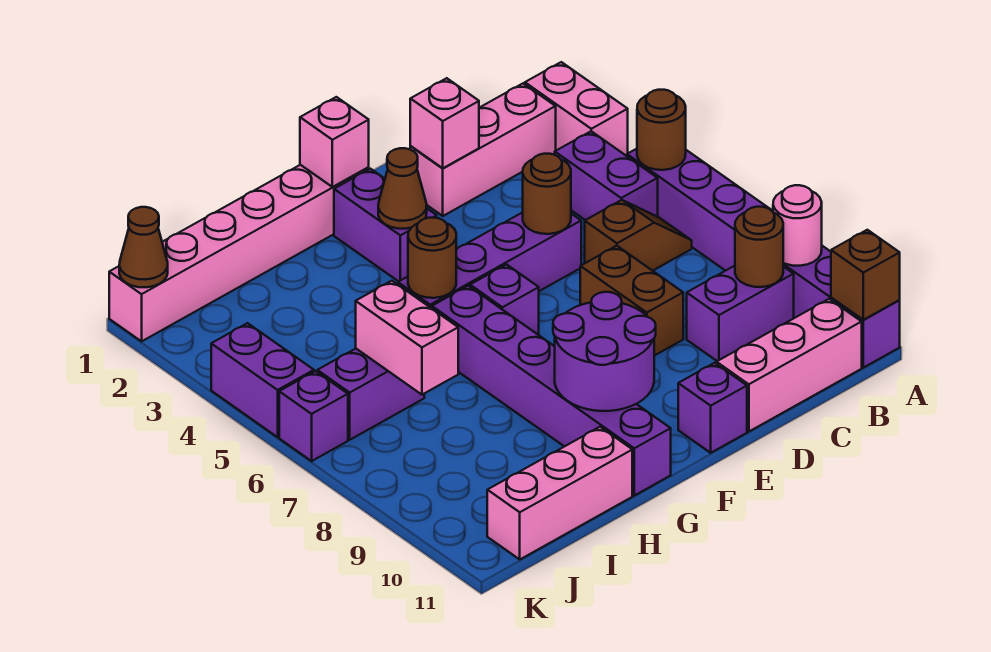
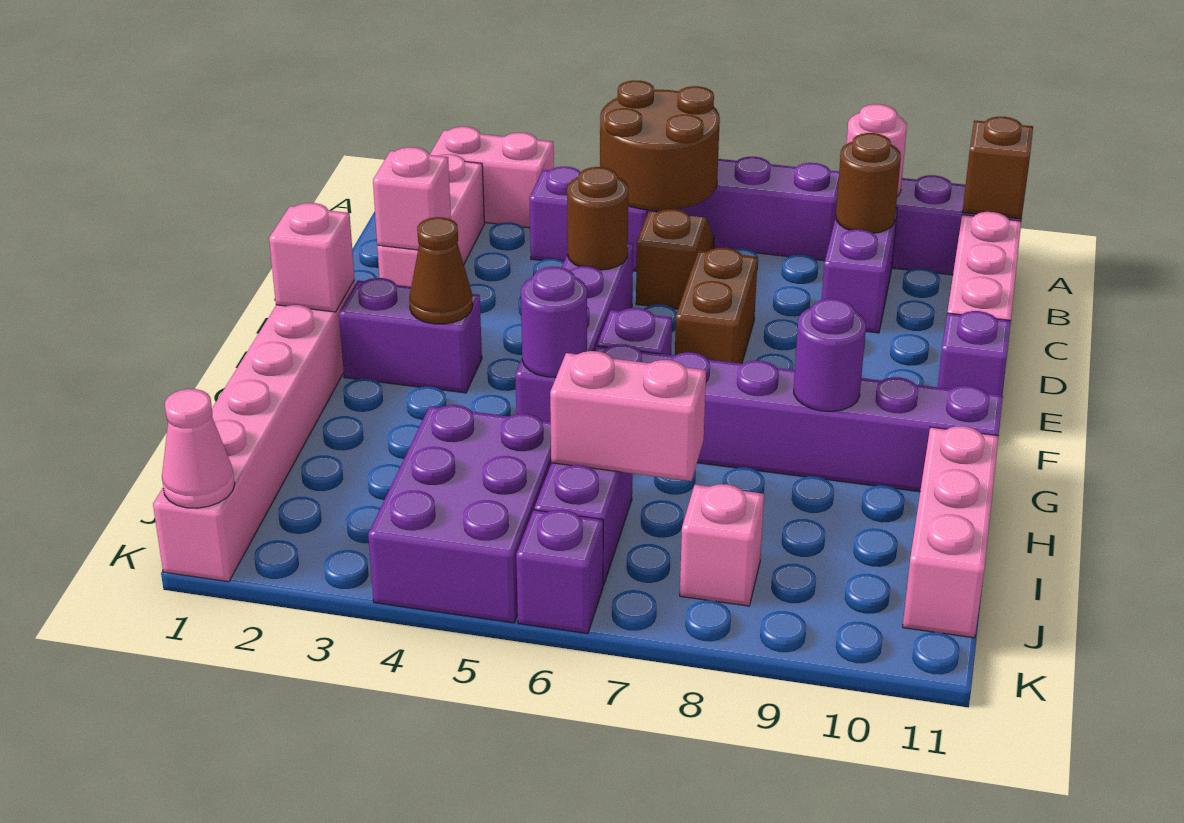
brown round brick A5 level 2 -> brown round brick A5:B6 level 2
brown brick D7:D8 level 1 -> brown brick D7:E7 level 1
purple round brick F9:G10 level 2 -> purple round brick G9 level 2
brown round brick G5 level 2 -> purple round brick G5 level 2
none -> pink brick J8 level 1
brown cone K1 level 2 -> pink cone K1 level 2
purple brick K4:K5 level 1 -> purple brick I4:K5 level 1

